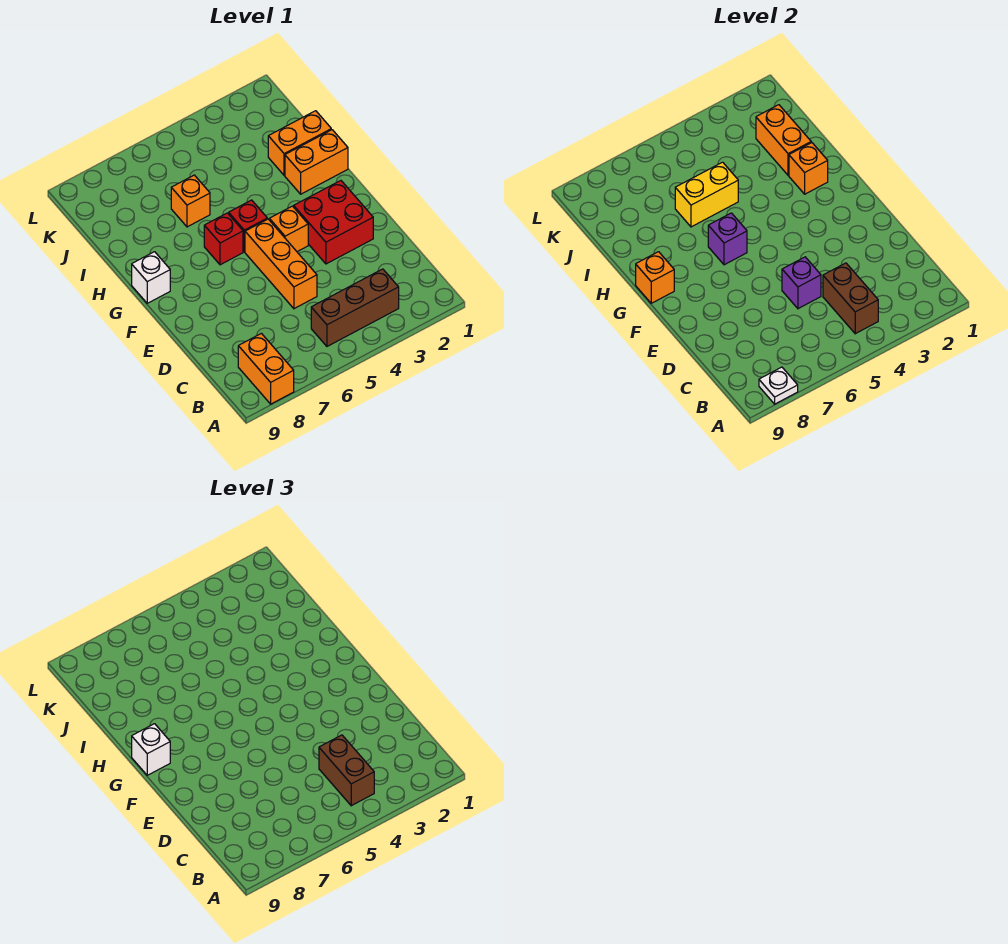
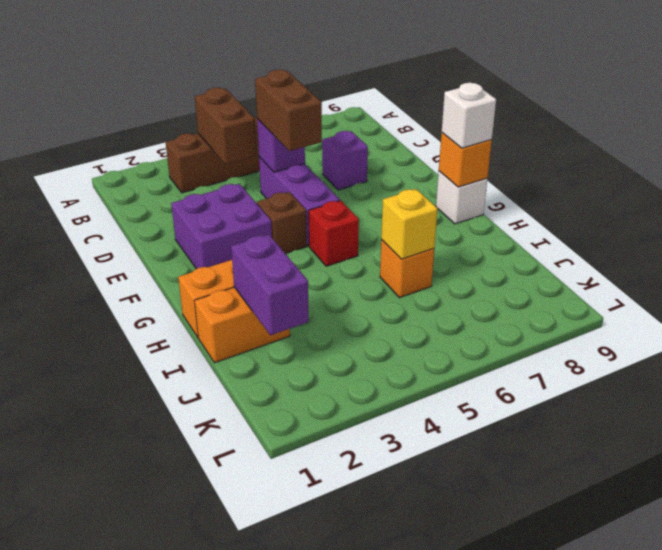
orange brick A8:B8 level 1 -> none
white plate A8 level 2 -> none
brown brick B4:C4 level 3 -> brown brick D5:E5 level 3
orange brick D5:F5 level 1 -> purple brick D5:F5 level 1
red brick E2:F3 level 1 -> purple brick E2:F3 level 1
orange brick F4 level 1 -> brown brick F4 level 1
red brick G6 level 1 -> none
purple brick G6 level 2 -> purple brick D7 level 1
orange brick H2 level 2 -> none
orange brick I2:J2 level 2 -> purple brick I2:J2 level 2
yellow brick I5:I6 level 2 -> yellow brick I6 level 2

